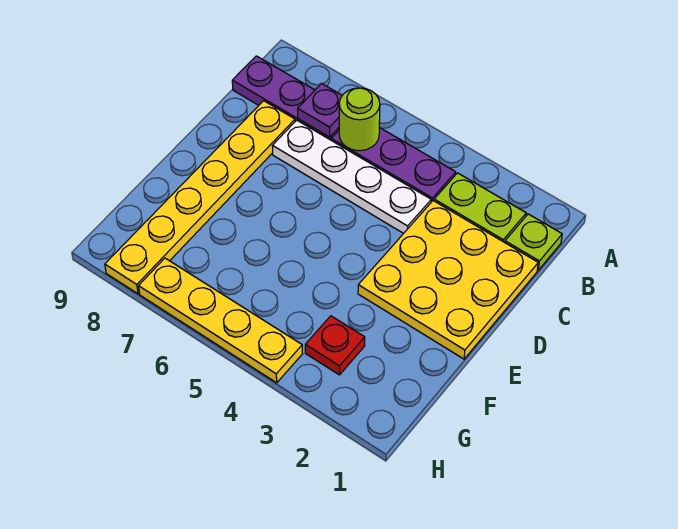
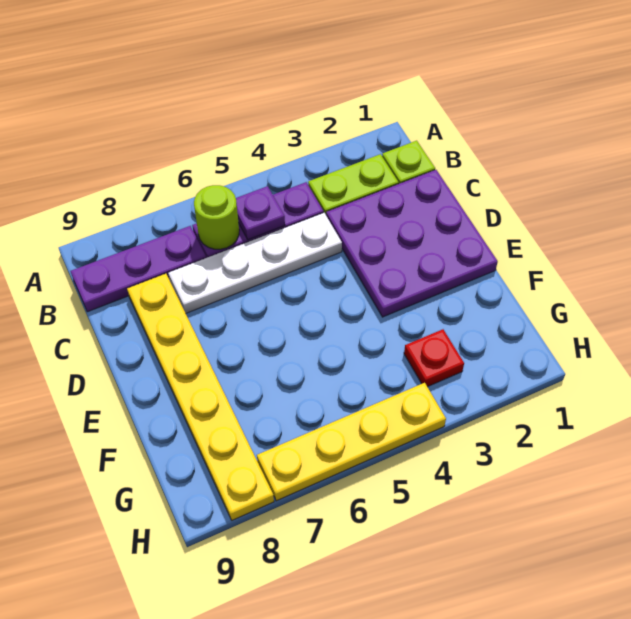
purple plate B7 level 2 -> purple plate B5 level 2
yellow plate C1:E3 level 1 -> purple plate C1:E3 level 1

